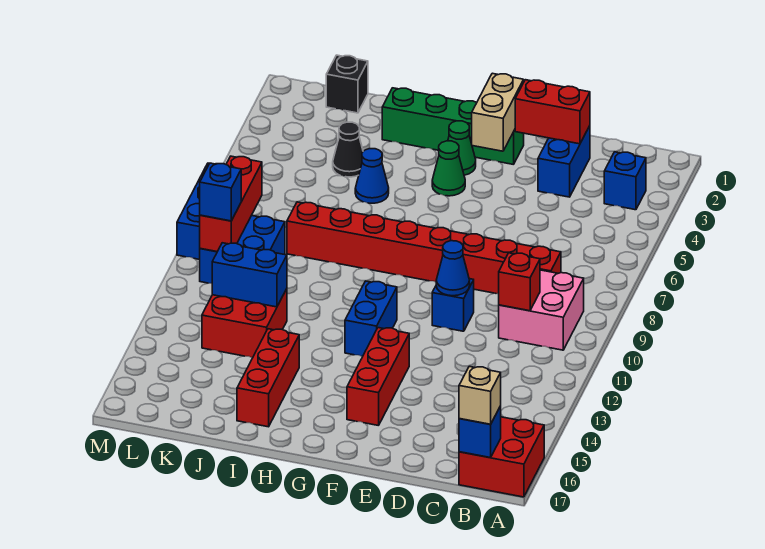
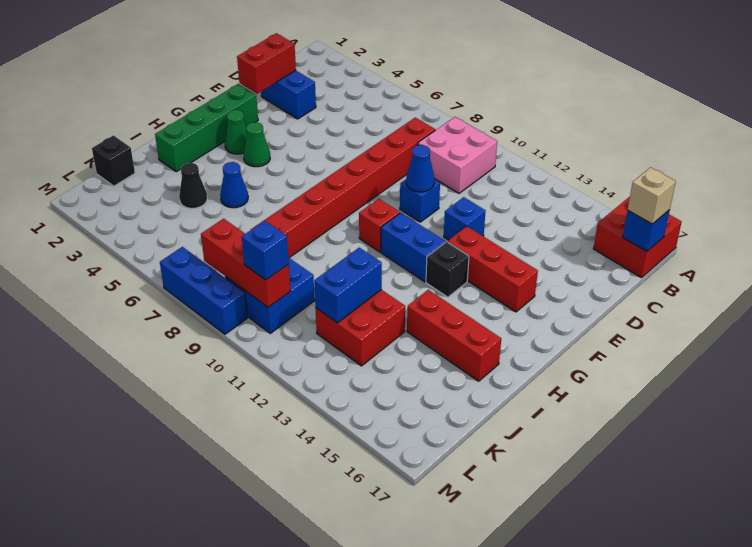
blue brick B3 level 1 -> blue brick E12 level 1
red brick C10 level 2 -> red brick G10 level 1
tan brick F2:F3 level 2 -> none
none -> black brick G13 level 1

